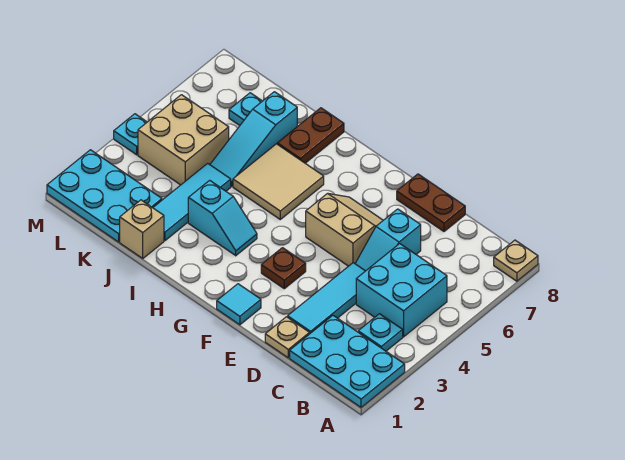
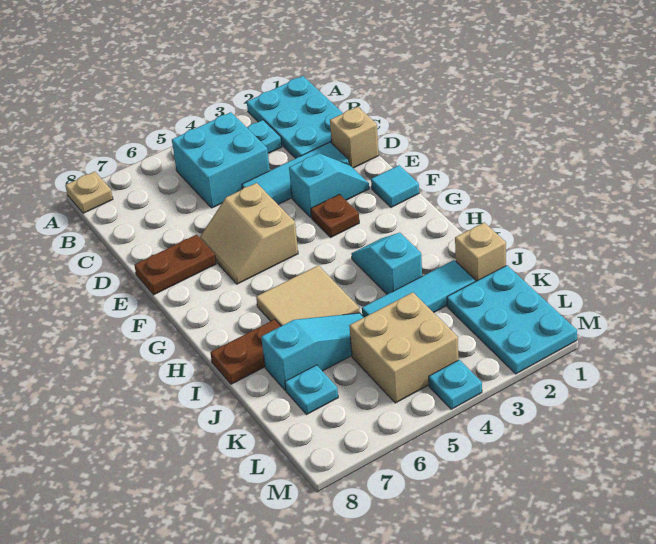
tan plate D1 level 1 -> tan brick D1 level 1
cyan slope D5:D6 level 1 top 6 -> cyan slope E2:E3 level 1 top 3
brown plate D8:E8 level 1 -> brown plate E7:E8 level 1

